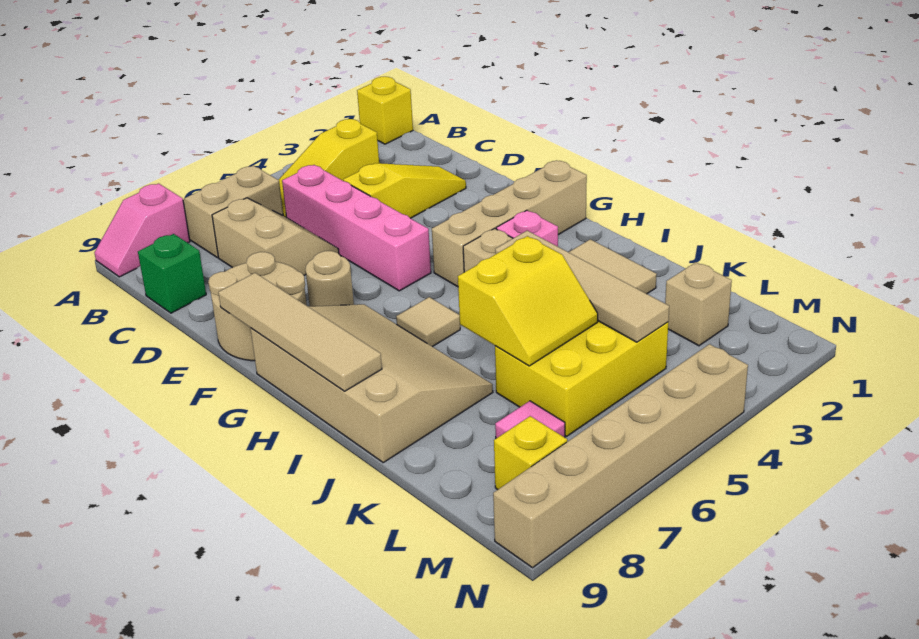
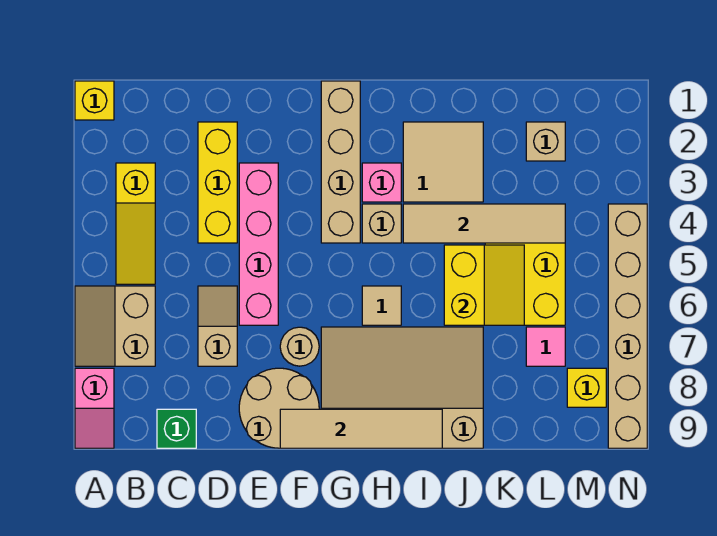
pink brick C5:F5 level 1 -> pink brick E3:E6 level 1
tan slope C6:D7 level 1 top 7 -> tan slope D6:D7 level 1 top 7
yellow slope D2:D4 level 1 top 4 -> yellow brick D2:D4 level 1

